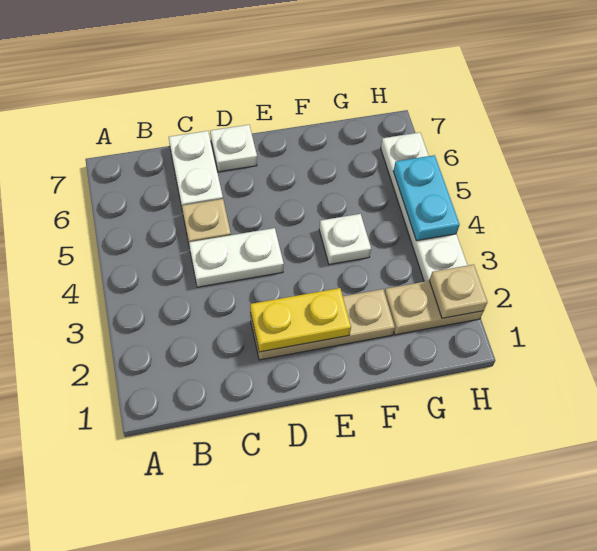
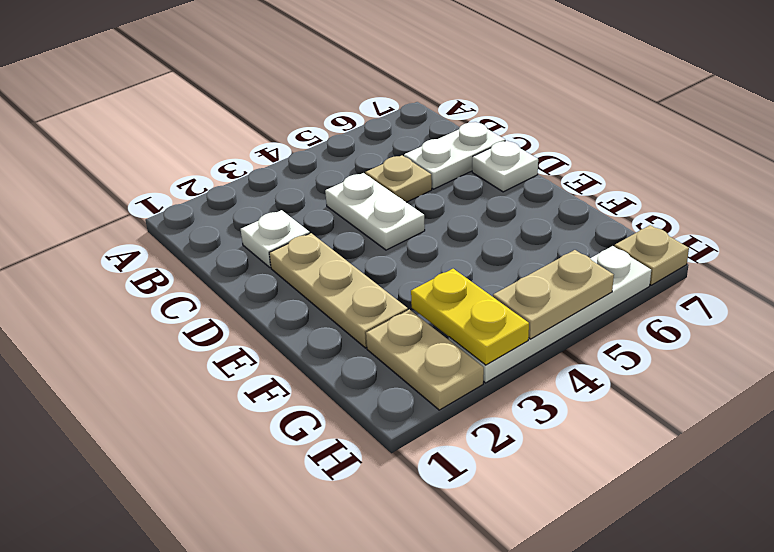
yellow plate D2:E2 level 2 -> yellow plate G3:H3 level 2
white plate F4 level 1 -> white plate C2 level 1
tan plate H2 level 2 -> tan plate H7 level 1
cyan plate H4:H5 level 2 -> tan plate H4:H5 level 2

